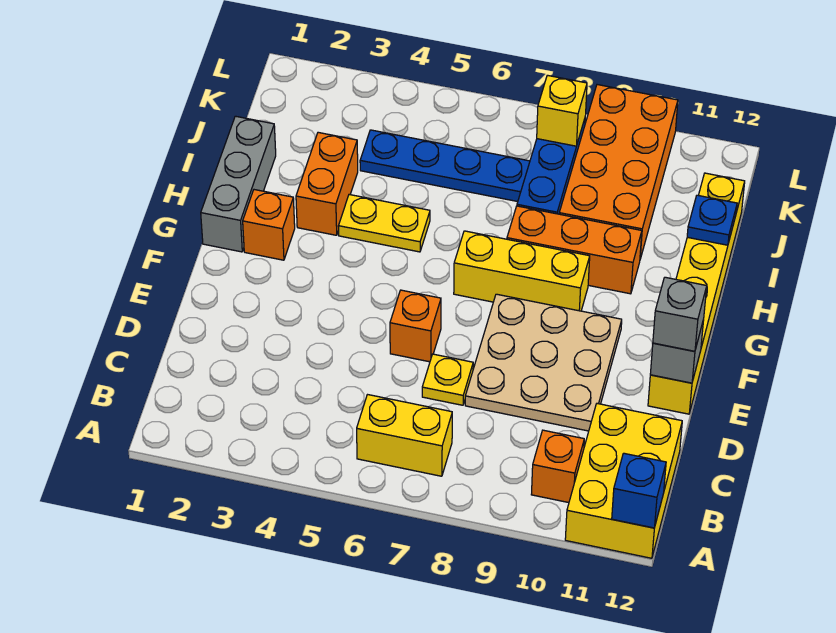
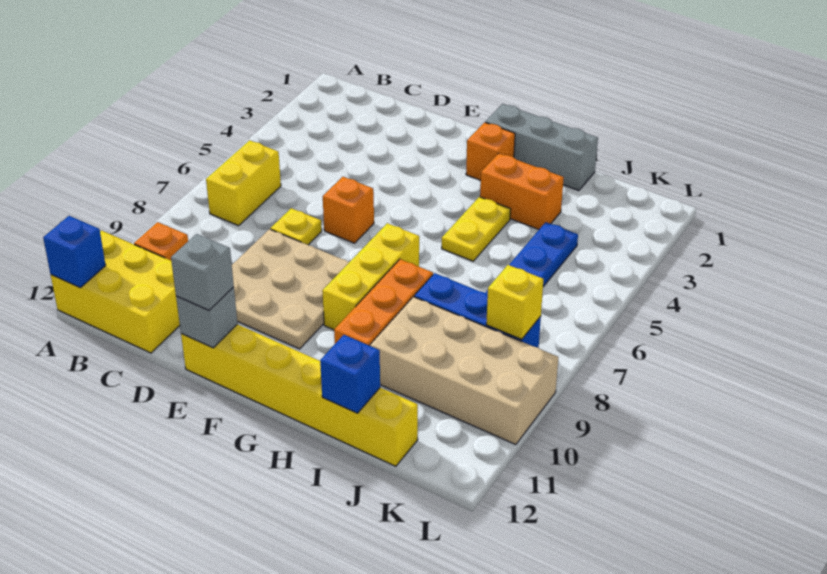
orange brick I9:L10 level 1 -> tan brick I9:L10 level 1
blue plate I12 level 2 -> blue brick I12 level 2

